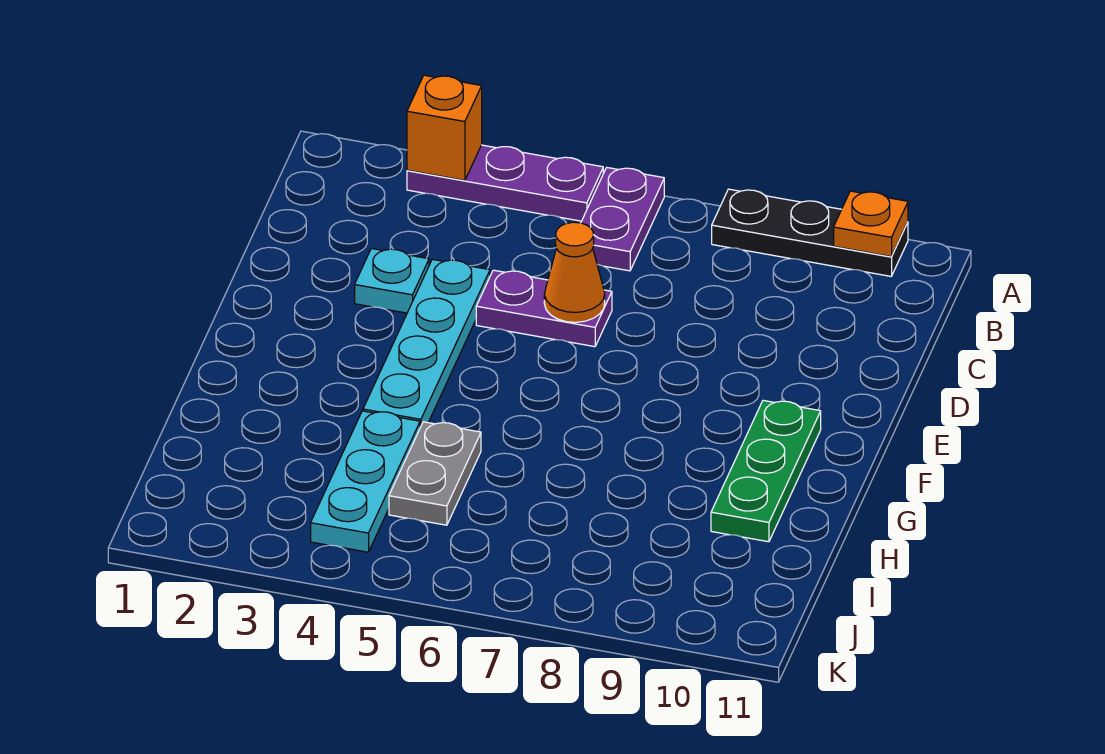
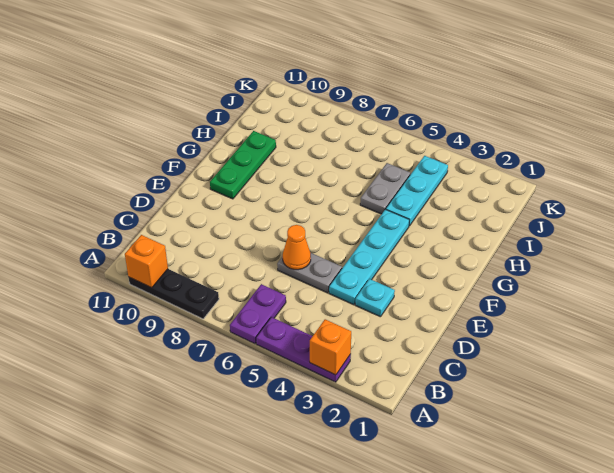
orange plate A10 level 2 -> orange brick A10 level 2
purple plate D5:D6 level 1 -> grey plate D5:D6 level 1

